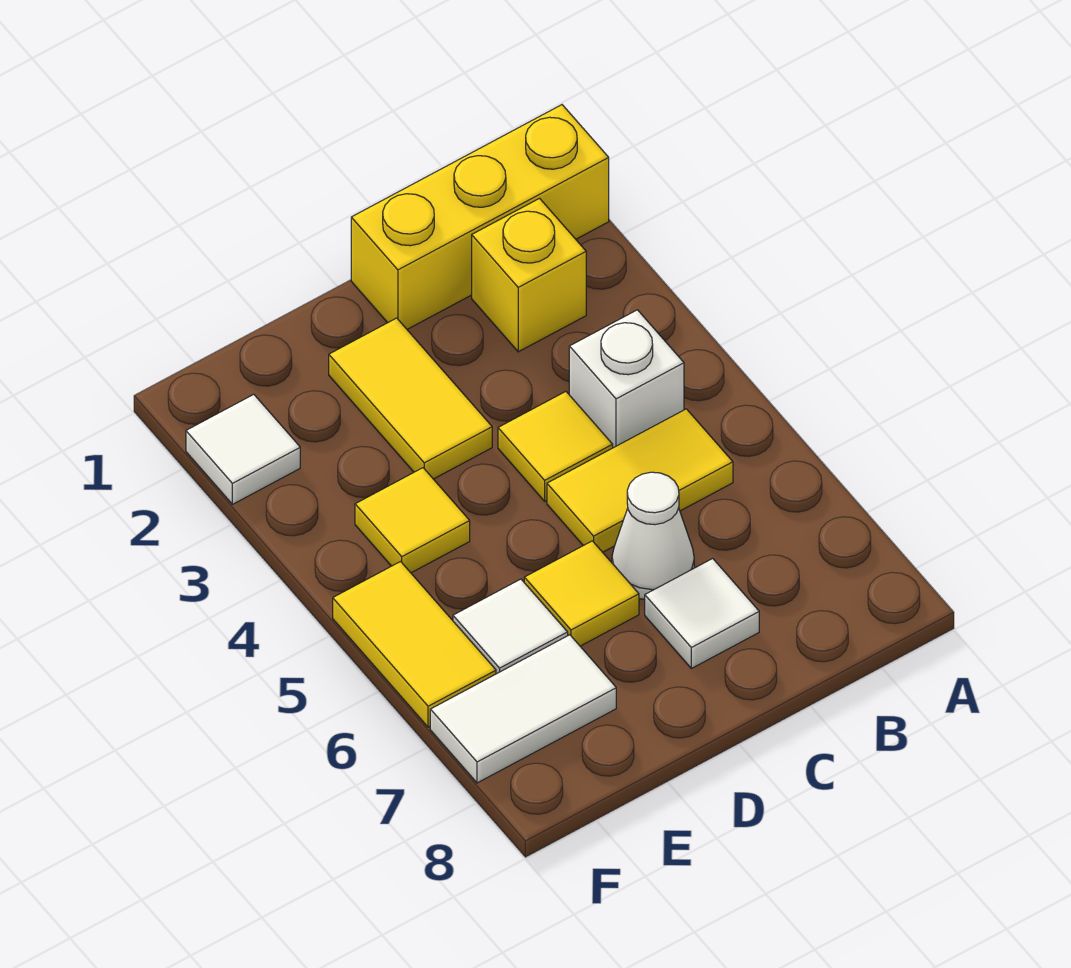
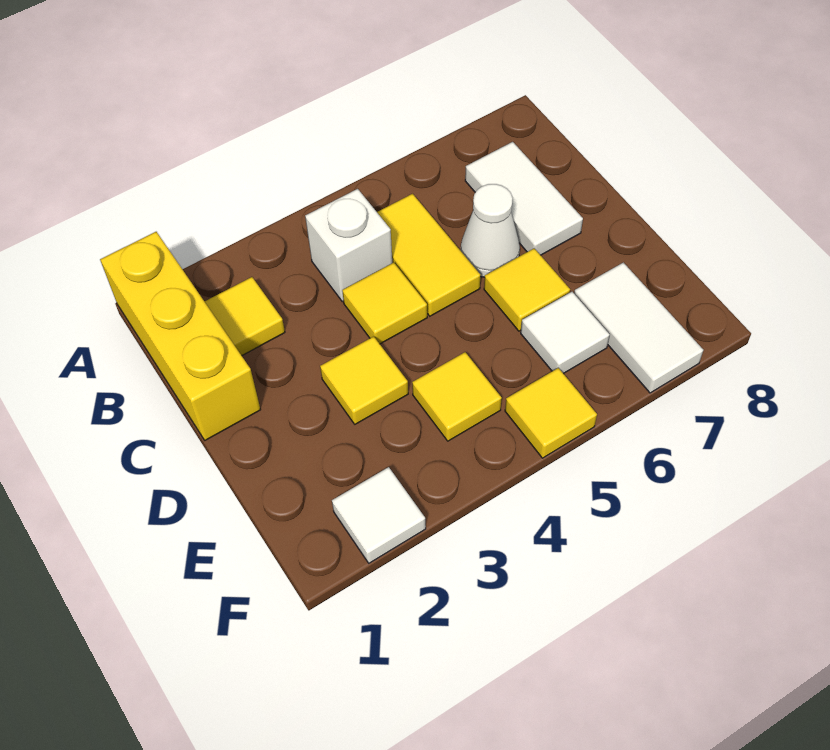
yellow brick B2 level 1 -> yellow tile B2 level 1
white tile C7 level 1 -> white tile B7:C7 level 1
yellow tile D2:D3 level 1 -> yellow tile D3 level 1
yellow tile F5:F6 level 1 -> yellow tile F5 level 1

